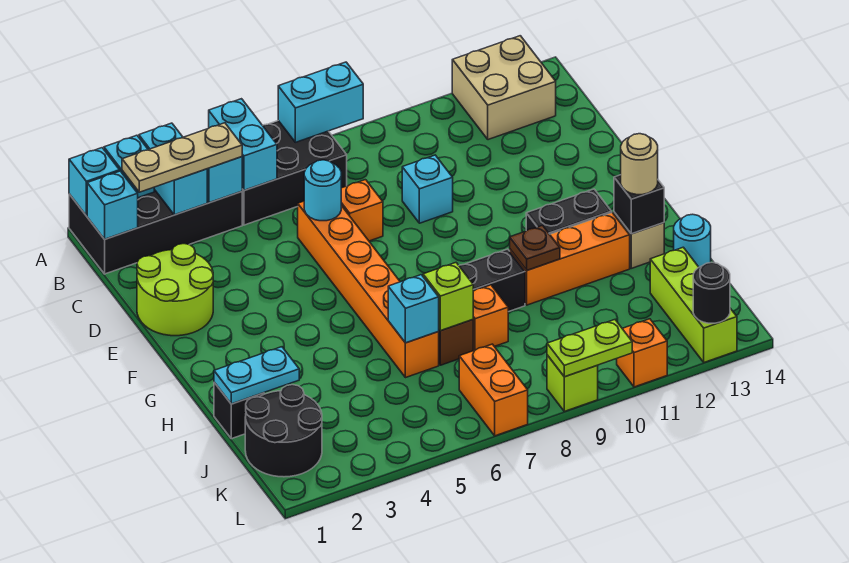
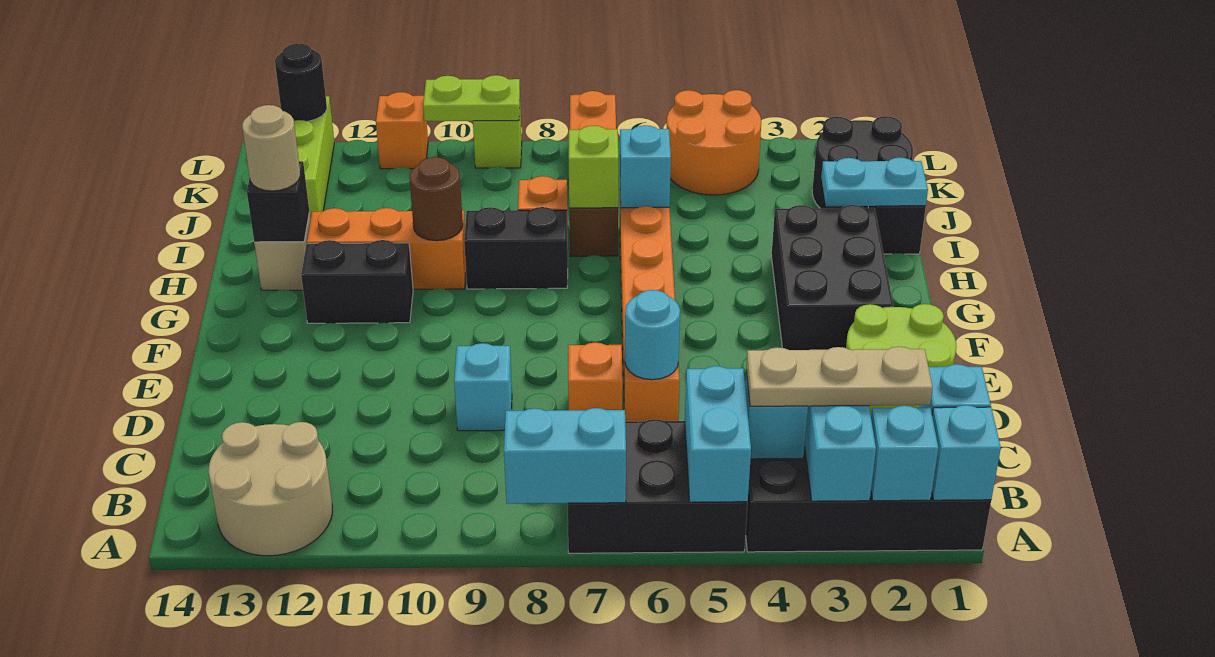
tan brick A12:B13 level 1 -> tan round brick A12:B13 level 1
none -> black brick F2:H3 level 1
brown plate H10 level 2 -> brown round brick H10 level 2
cyan round brick I14 level 1 -> none
none -> orange round brick K4:L5 level 1

